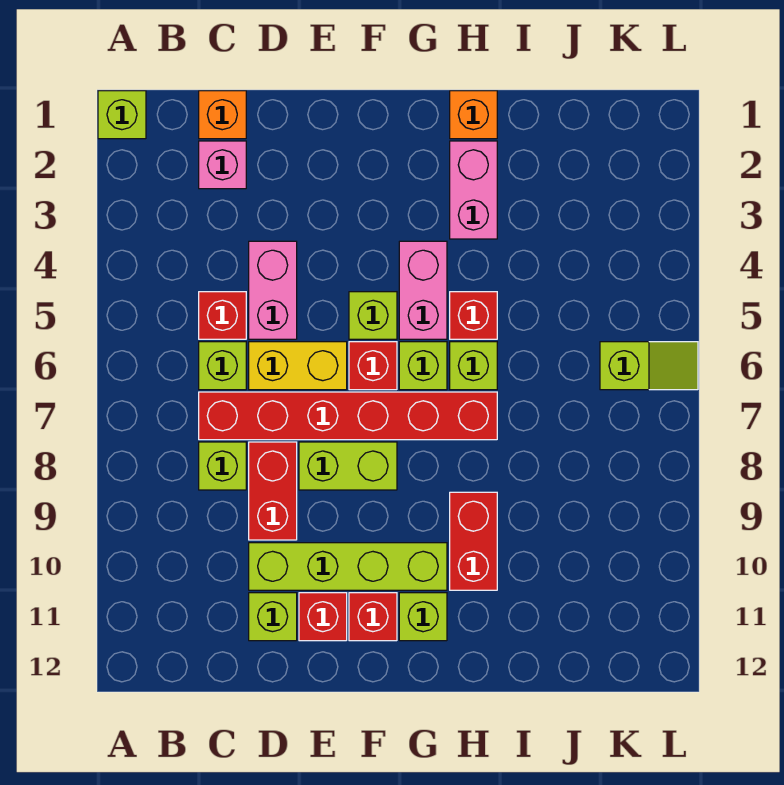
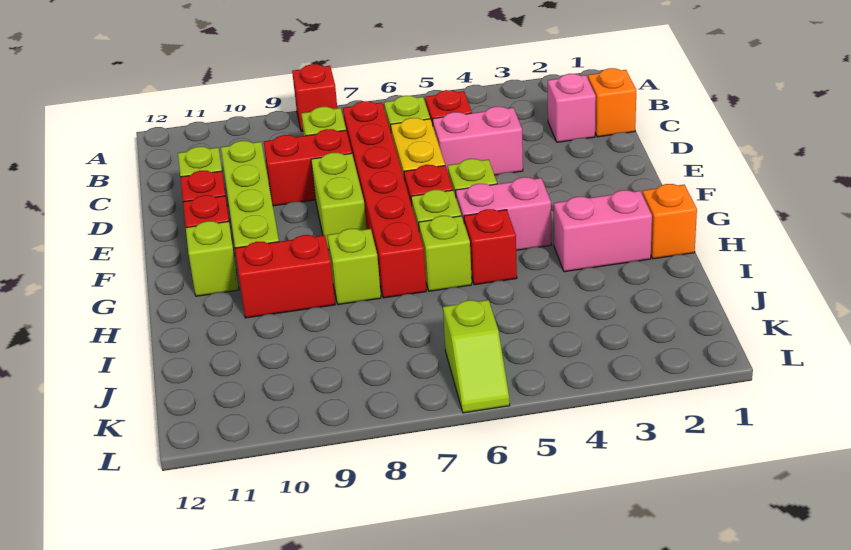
lime brick A1 level 1 -> lime brick H8 level 1
none -> red brick A8 level 1

